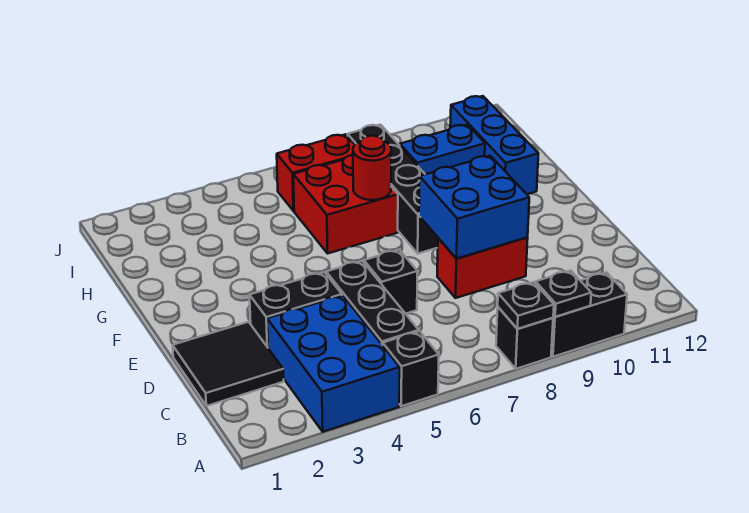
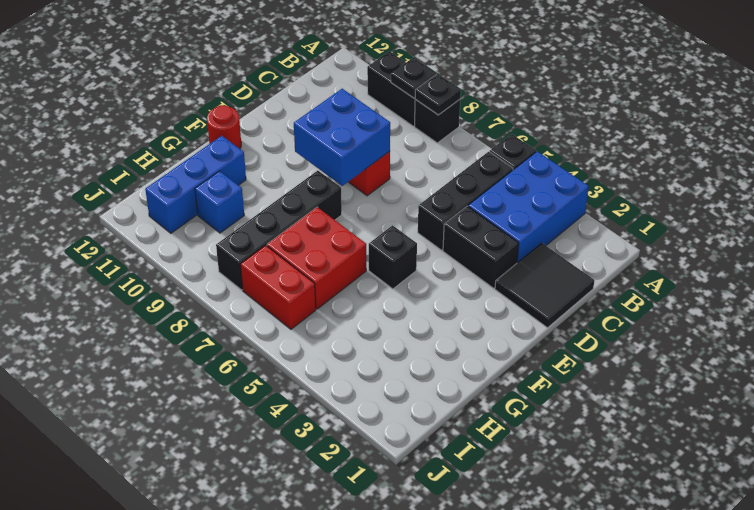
black brick D6 level 1 -> black brick F5 level 1
red round brick G7 level 2 -> red round brick F12 level 1
blue brick H9:H10 level 1 -> blue brick H10 level 1

